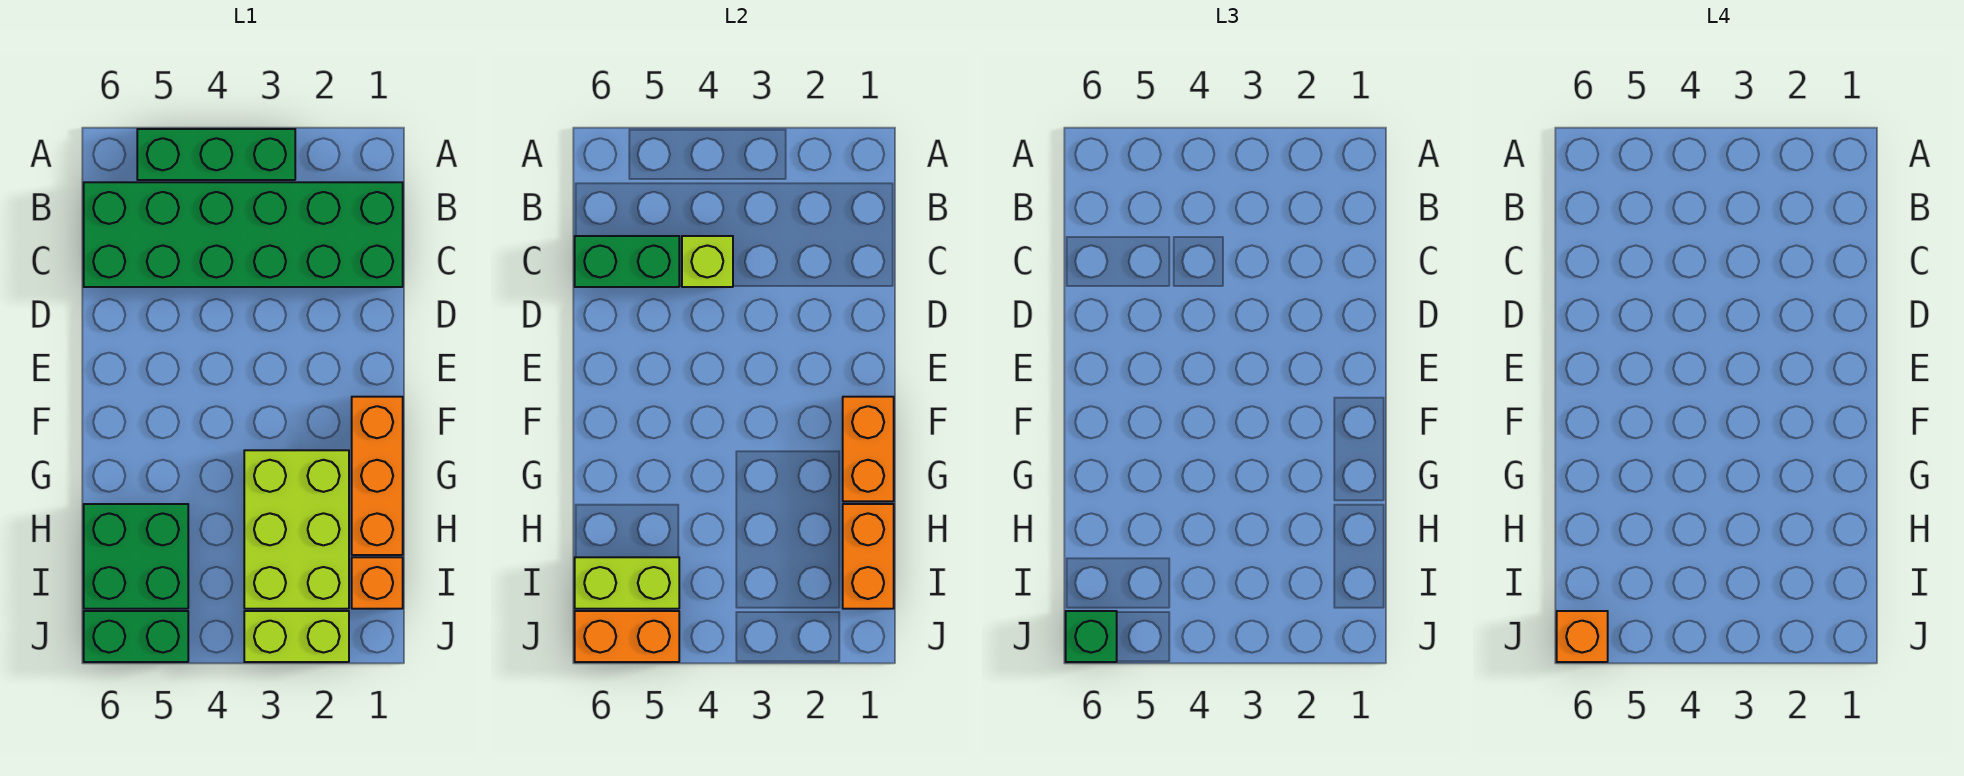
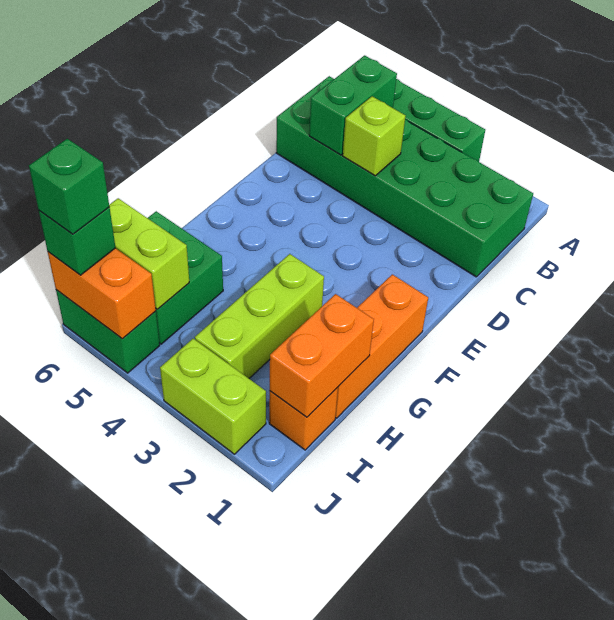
green brick C5:C6 level 2 -> green brick B5:C5 level 2
orange brick F1:G1 level 2 -> none
lime brick G2:I3 level 1 -> lime brick G3:I3 level 1
orange brick J6 level 4 -> green brick J6 level 4

